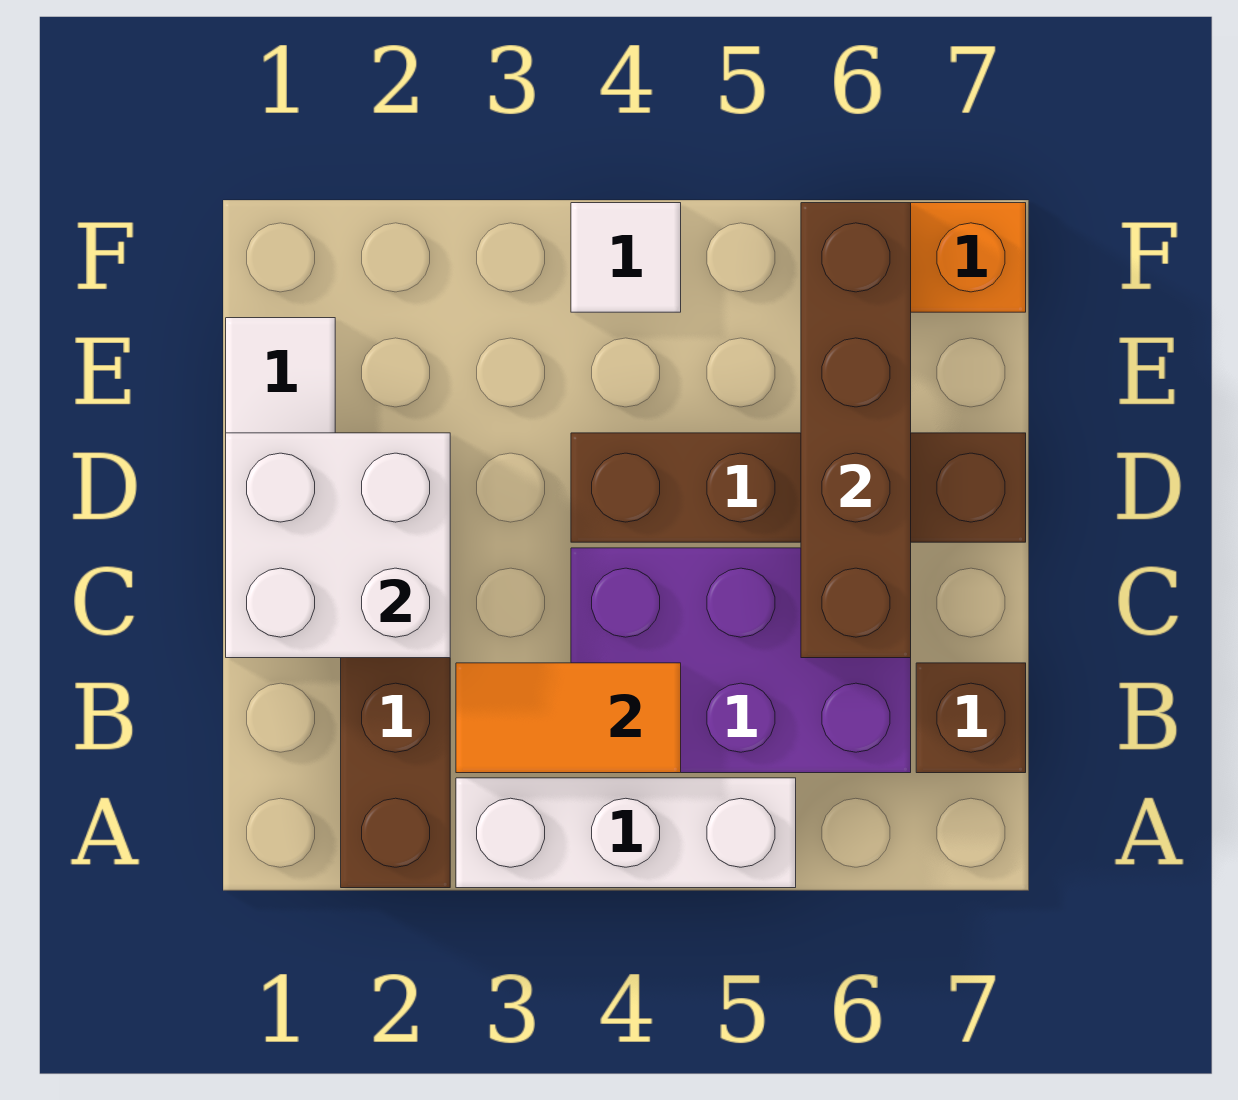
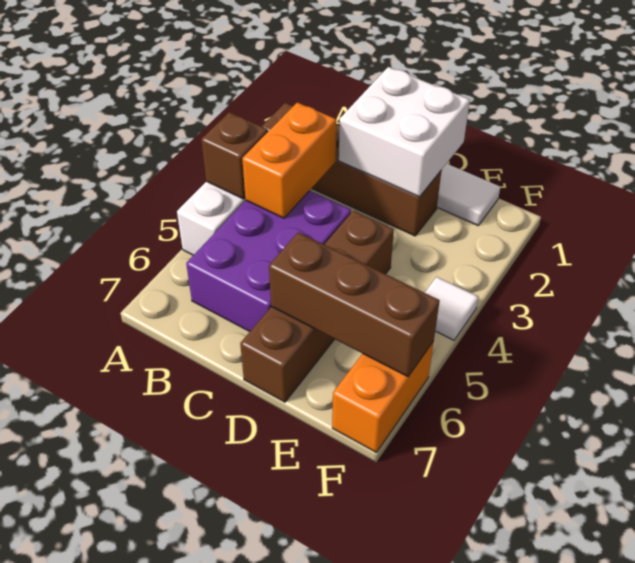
orange tile B3:B4 level 2 -> orange brick B3:B4 level 2
brown brick B7 level 1 -> brown brick A4 level 2
brown brick C6:F6 level 2 -> brown brick D6:F6 level 2

